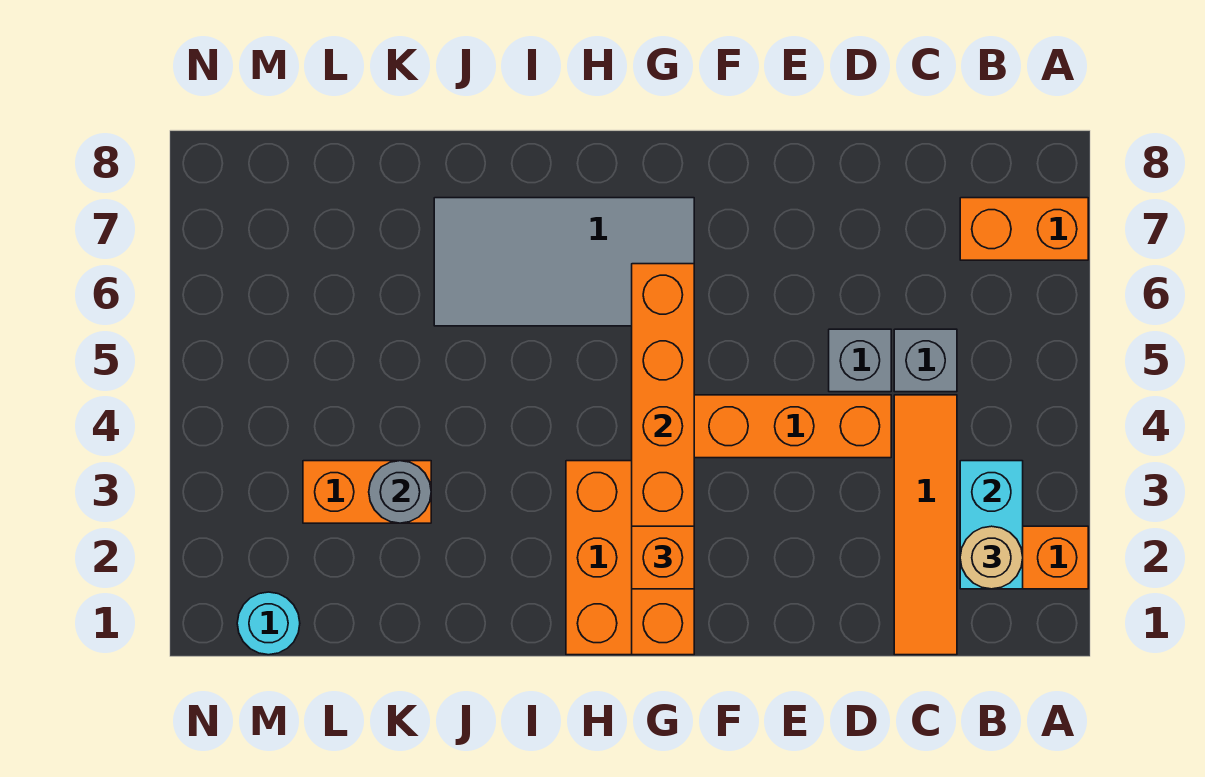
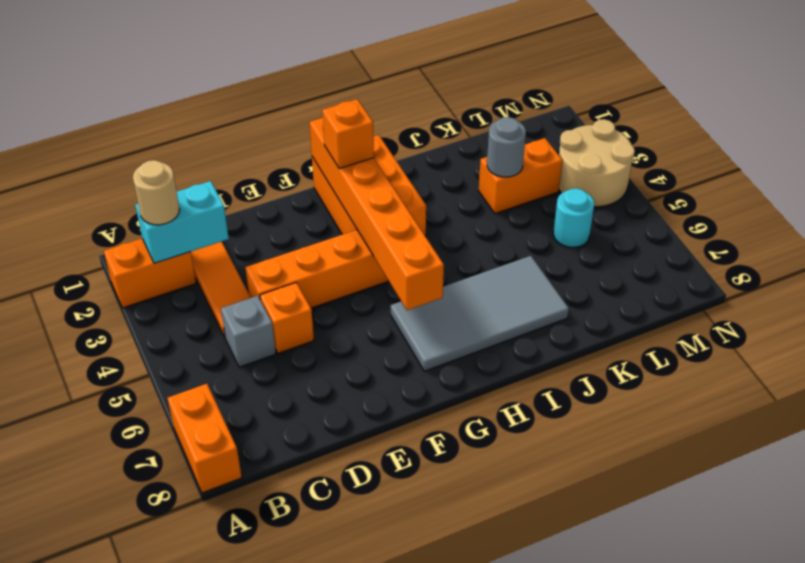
orange brick A7:B7 level 1 -> orange brick A7:A8 level 1
cyan brick B2:B3 level 2 -> cyan brick B2:C2 level 2
grey brick D5 level 1 -> orange brick D5 level 1
cyan round brick M1 level 1 -> cyan round brick L5 level 1
none -> tan round brick M3:N4 level 1

